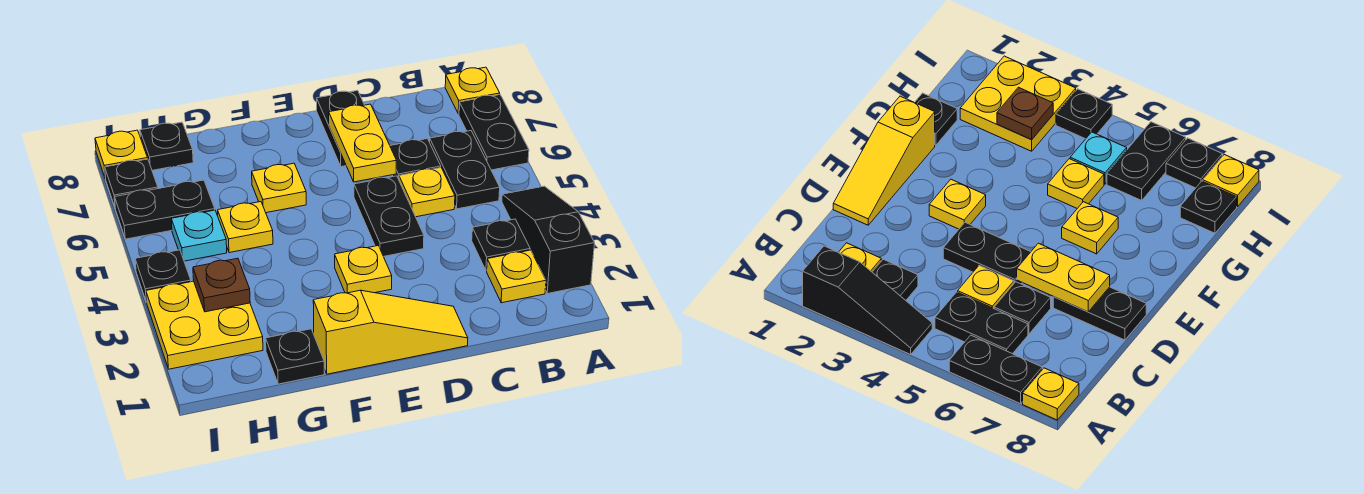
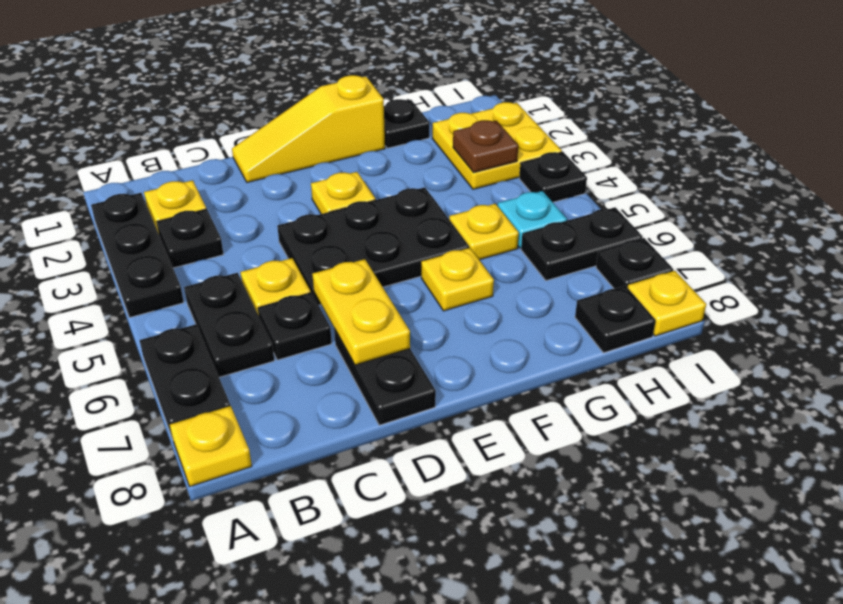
black slope A2:A4 level 1 top 2 -> black plate A2:A4 level 1
black plate D4:D5 level 1 -> black plate D4:F5 level 1

